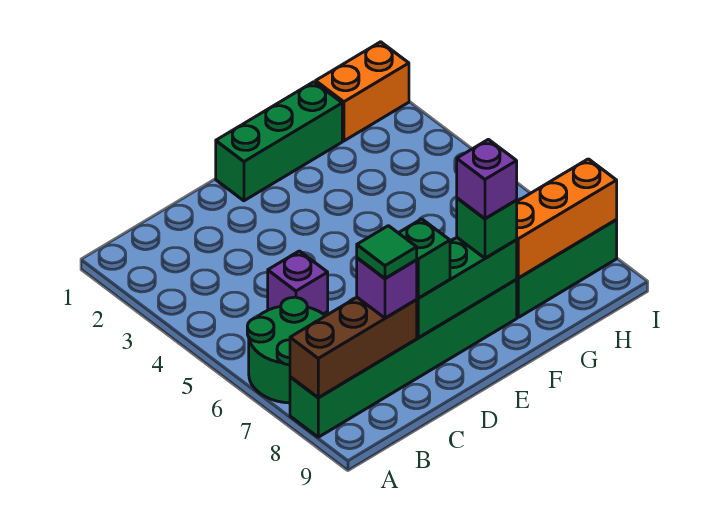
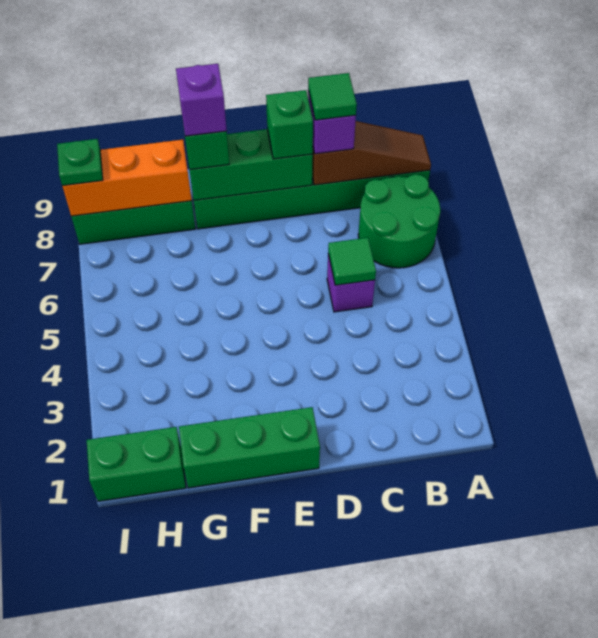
brown brick A8:C8 level 2 -> brown slope A8:C8 level 2 top C
none -> green tile C5 level 2
orange brick H1:I1 level 1 -> green brick H1:I1 level 1
none -> green plate I8 level 3

